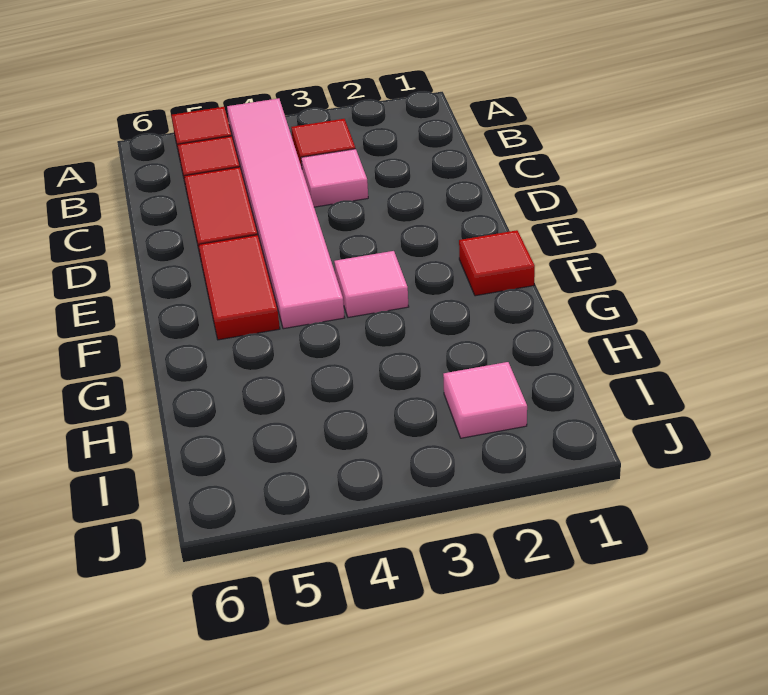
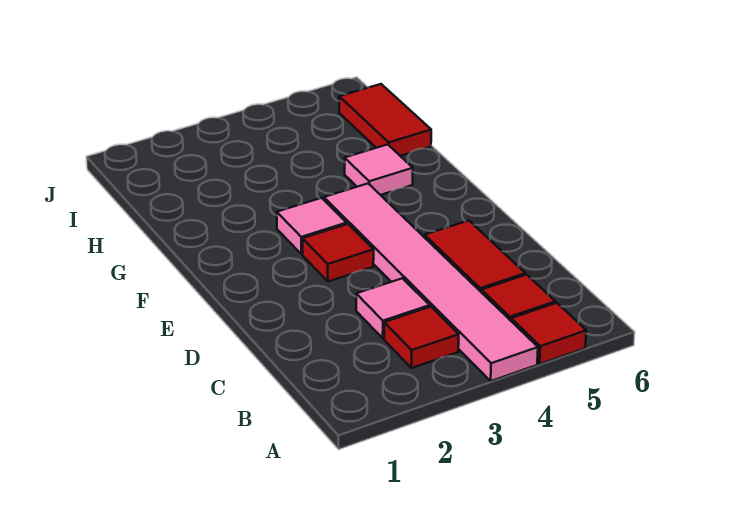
red tile E5:F5 level 1 -> red tile H6:I6 level 1
red tile F1 level 1 -> red tile E3 level 1
pink tile I2 level 1 -> pink tile G5 level 1

